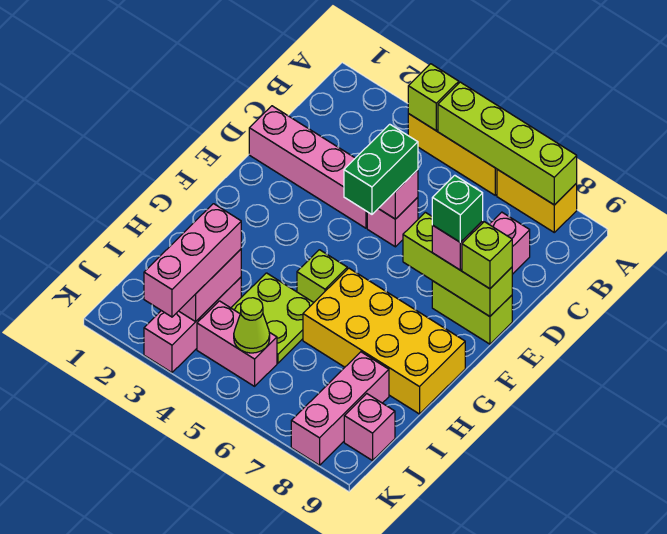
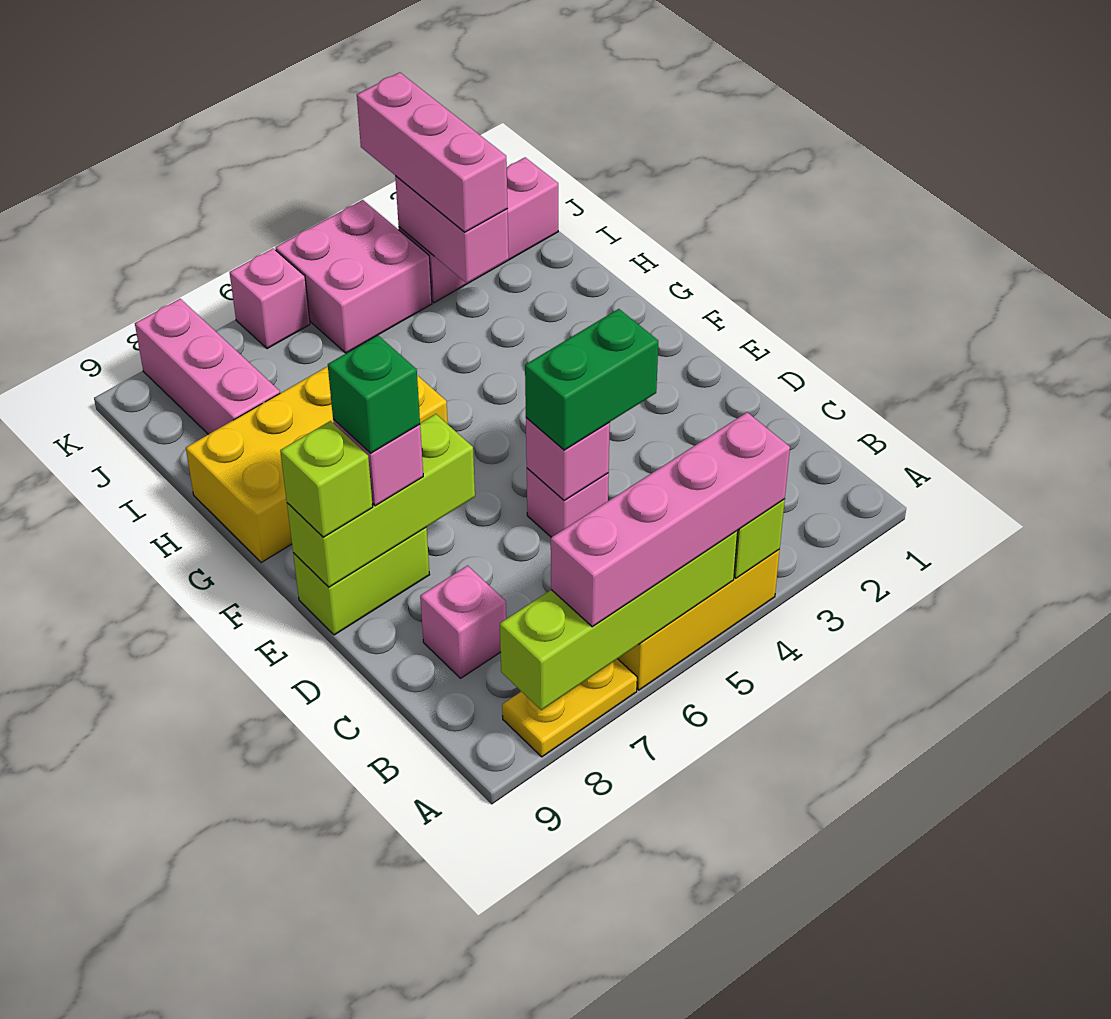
yellow brick A7:A8 level 1 -> yellow plate A7:A8 level 1
pink brick D1:D4 level 1 -> pink brick A4:A7 level 3
green brick D5:E5 level 3 -> green brick D4:D5 level 3
lime brick G5 level 1 -> none
lime plate H4:I5 level 1 -> none
pink brick I3:K3 level 1 -> pink brick J1:J3 level 1
pink brick J4:J5 level 1 -> pink brick J4:K5 level 1
lime cone J5 level 2 -> none
pink brick J9 level 1 -> pink brick K6 level 1

